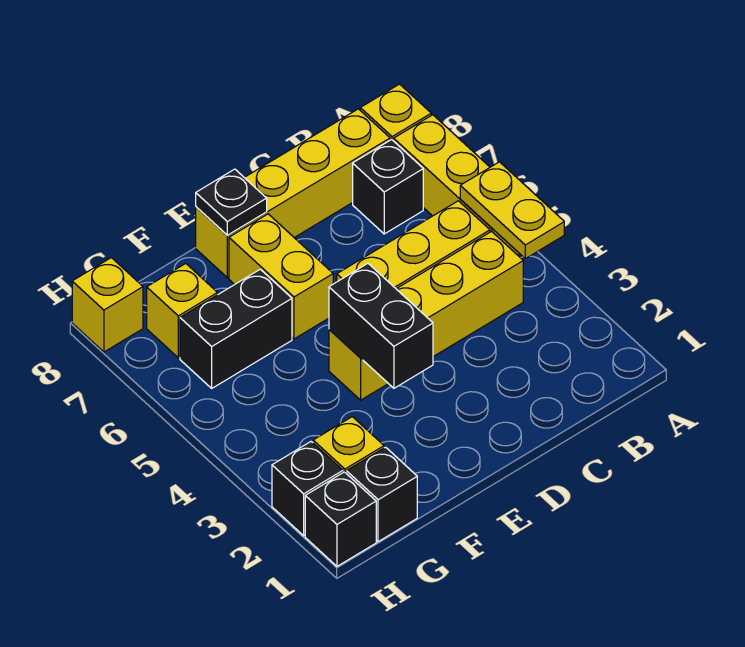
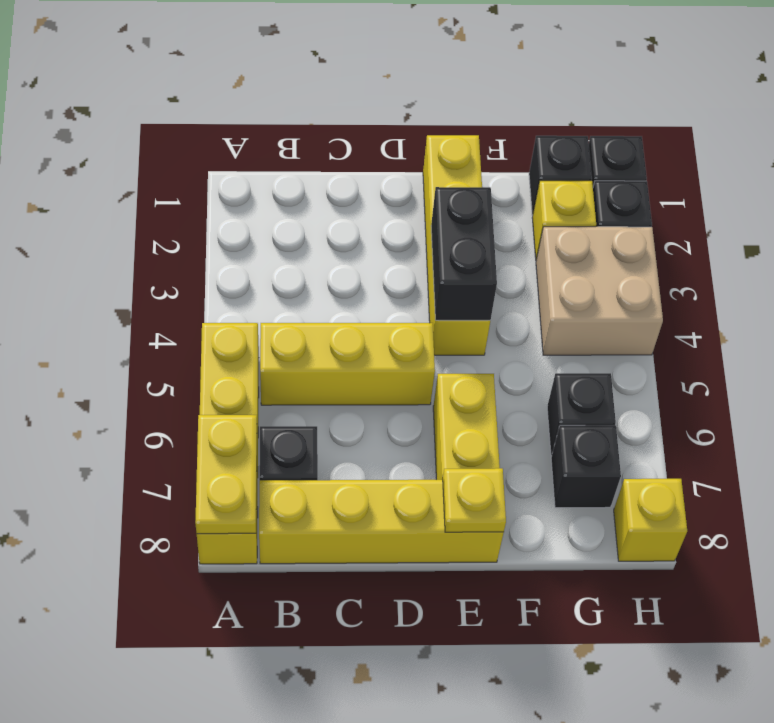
yellow plate A4:A5 level 2 -> yellow plate A7:A8 level 2
yellow brick B4:E4 level 1 -> yellow brick E1:E4 level 1
black plate E8 level 2 -> yellow plate E8 level 2
black brick F6:G6 level 1 -> black brick G6 level 1
none -> tan brick G3:H4 level 1
yellow brick G7 level 1 -> black brick G7 level 1

